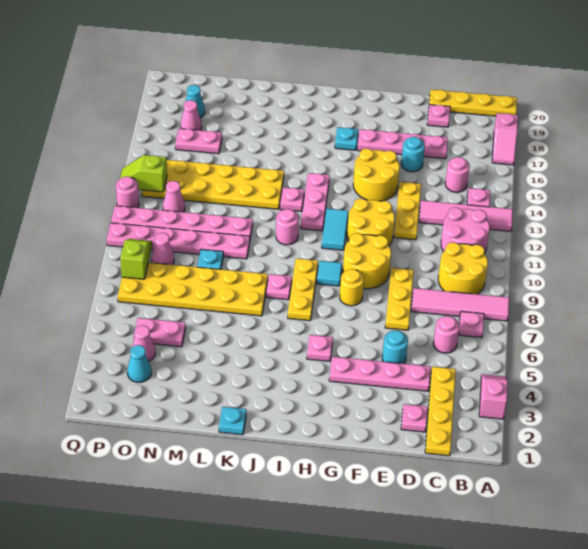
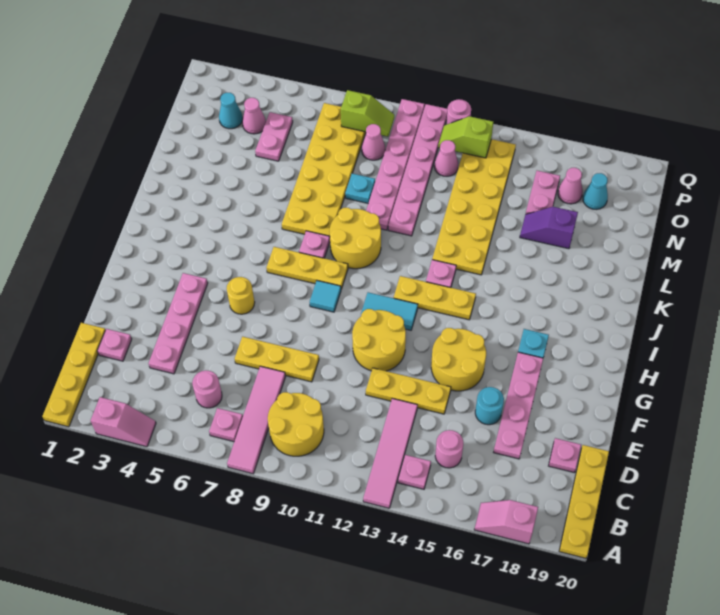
pink round brick B11:C12 level 1 -> none
yellow plate C1:C4 level 1 -> yellow plate A1:D1 level 1
cyan round brick E5 level 1 -> none
yellow round brick F9:G10 level 1 -> yellow round brick J9:K10 level 1
yellow round brick G8 level 1 -> yellow round brick G6 level 1
pink plate H5 level 1 -> none
pink plate I12:I14 level 1 -> yellow plate I12:I14 level 1
pink round brick J11 level 1 -> none
cyan plate K1 level 1 -> none
none -> purple slope M16:M17 level 1 top 17
lime slope P13:Q13 level 2 top P -> lime slope P12:P13 level 2 top 13

